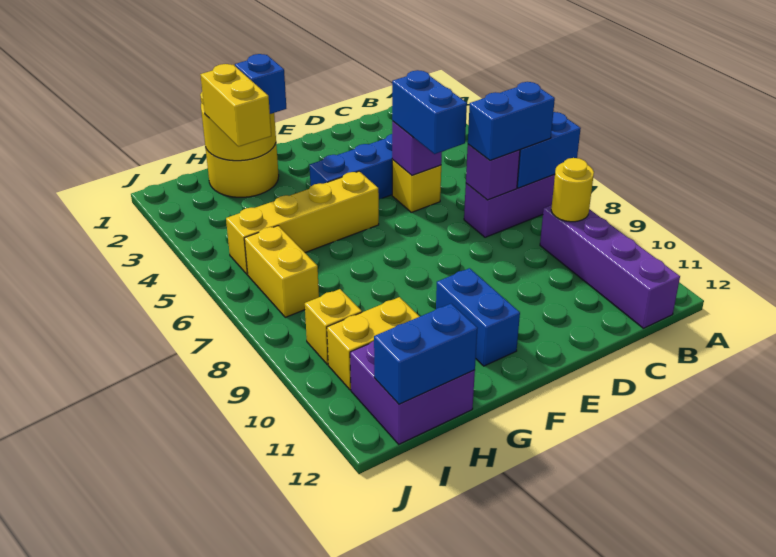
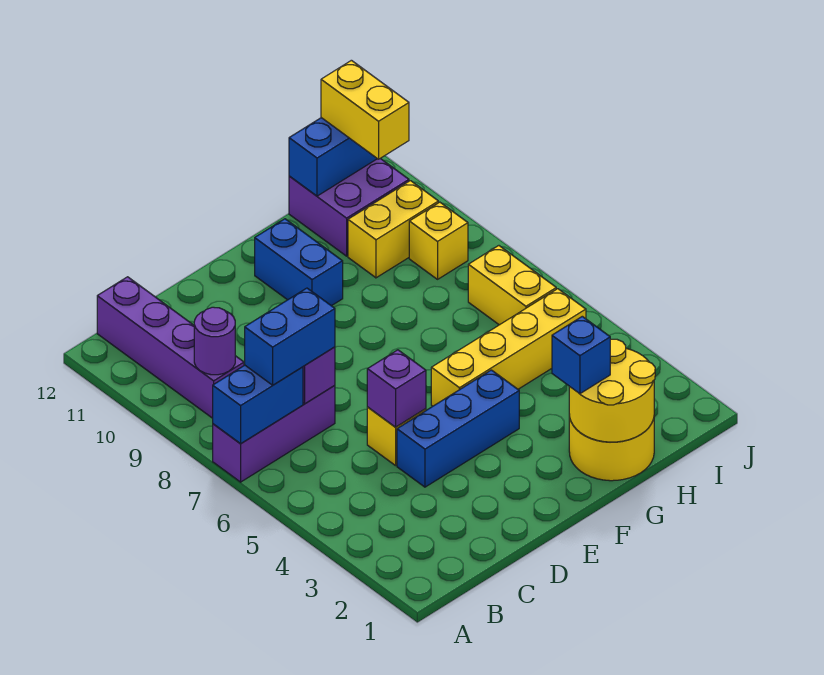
yellow round brick B9 level 2 -> purple round brick B9 level 2
blue brick D5:D6 level 3 -> none
yellow brick H2:H3 level 3 -> yellow brick I11:I12 level 3

